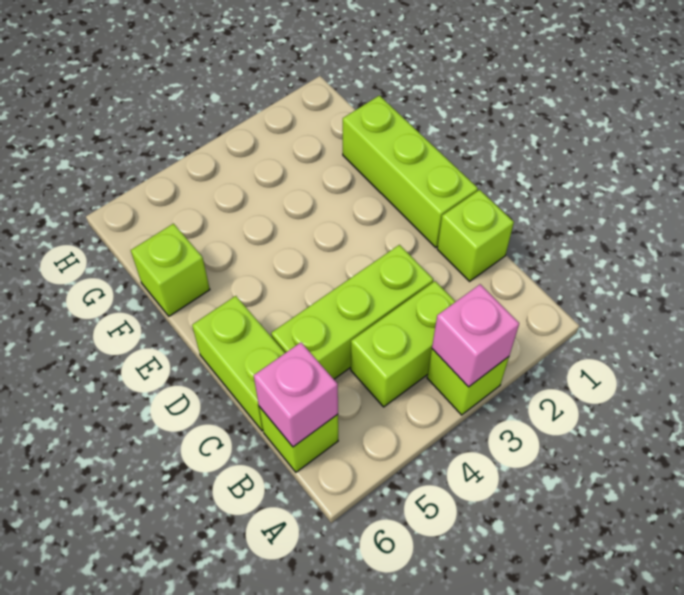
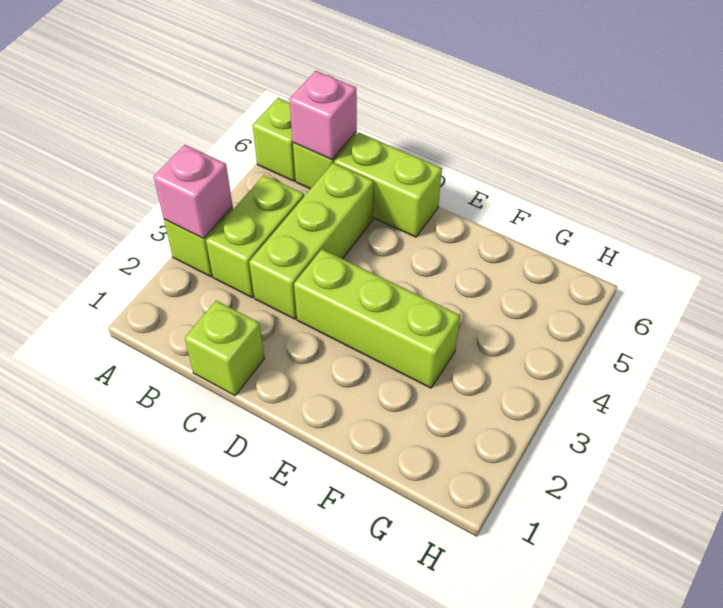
lime brick D1:F1 level 1 -> lime brick D3:F3 level 1
lime brick F6 level 1 -> lime brick A6 level 1

